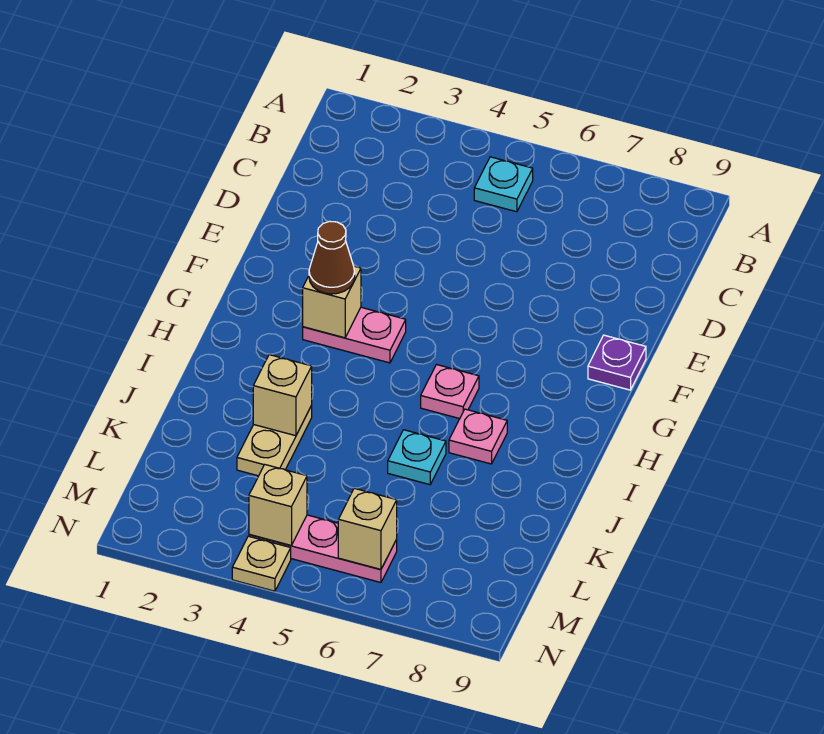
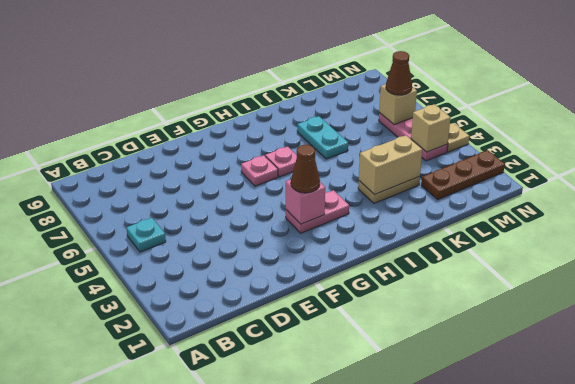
purple plate F9 level 1 -> none
pink plate G3:G4 level 1 -> pink plate G3:H3 level 1
tan brick G3 level 2 -> pink brick G3 level 2
pink plate I7 level 1 -> pink plate G6 level 1
tan brick J3 level 2 -> tan brick J3:K3 level 2
cyan plate J6 level 1 -> cyan plate J6:J7 level 1
none -> brown plate L2:N2 level 1
none -> brown cone M6 level 3

